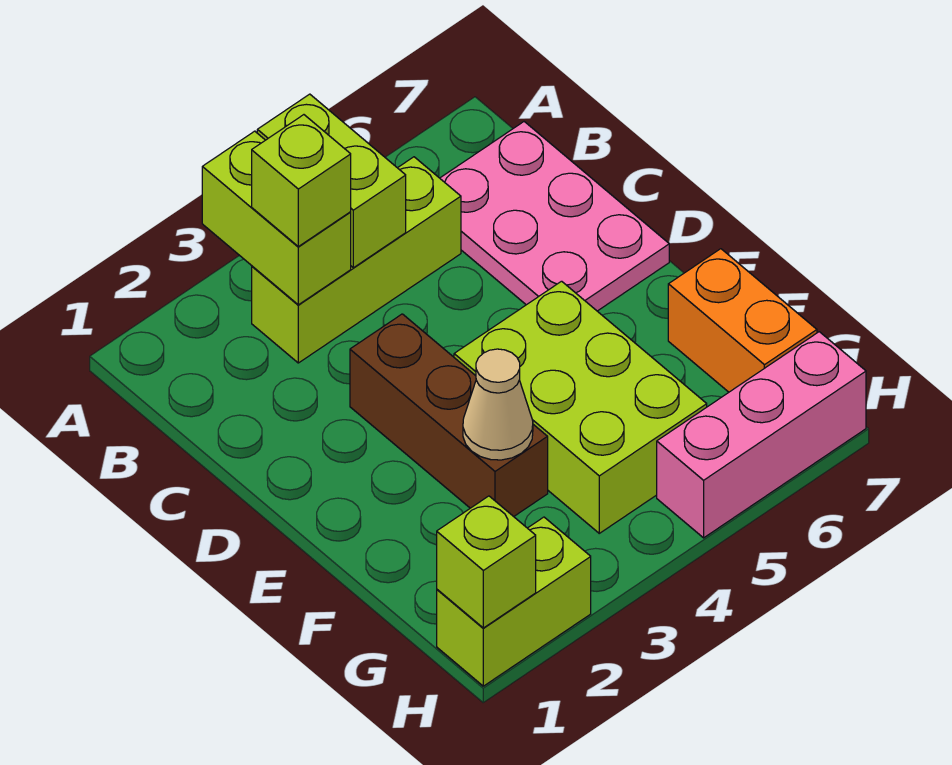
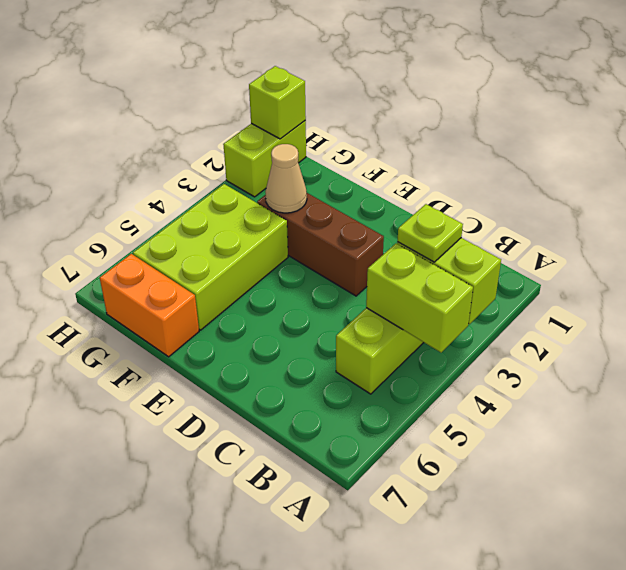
lime brick B3 level 3 -> lime plate B3 level 3
pink plate B6:D7 level 1 -> none
lime brick E4:G5 level 1 -> lime brick F4:G6 level 1
pink brick H5:H7 level 1 -> none

